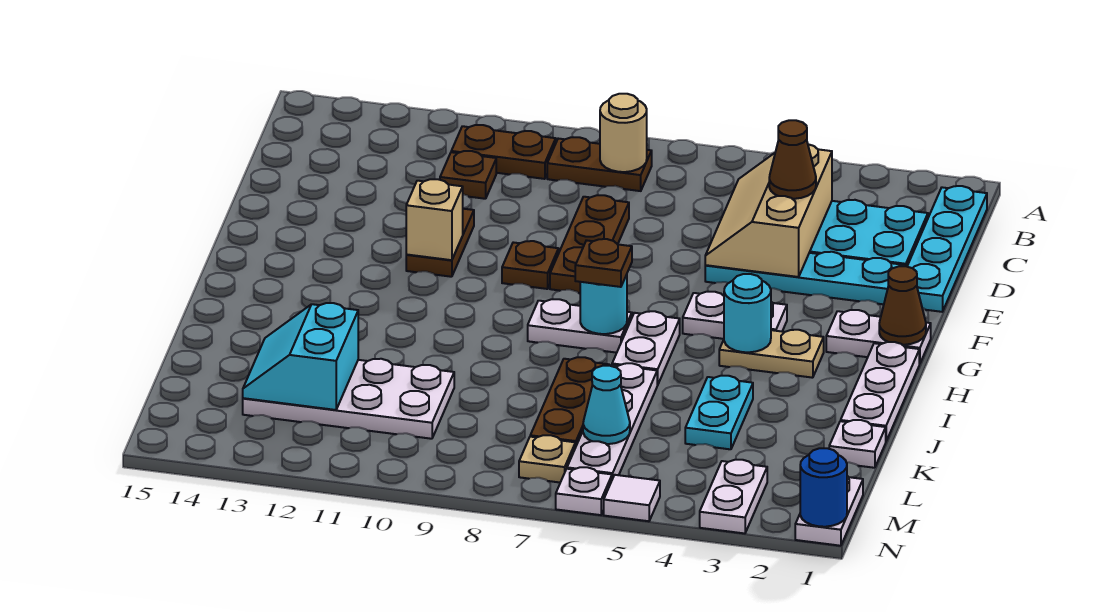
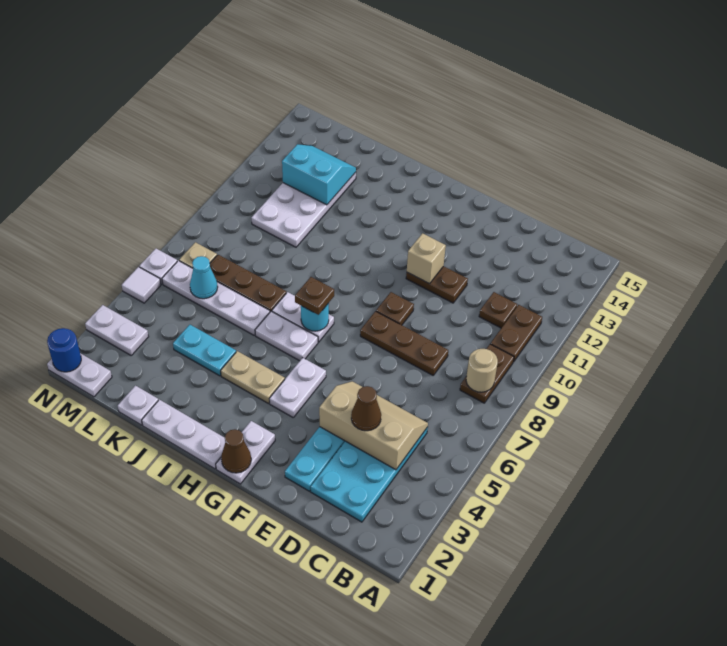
cyan plate B1:E1 level 1 -> none
tan plate H3:H4 level 1 -> tan plate H4:I4 level 1
cyan round brick H4 level 2 -> none
white plate H7:H8 level 1 -> white plate H7:I7 level 1

